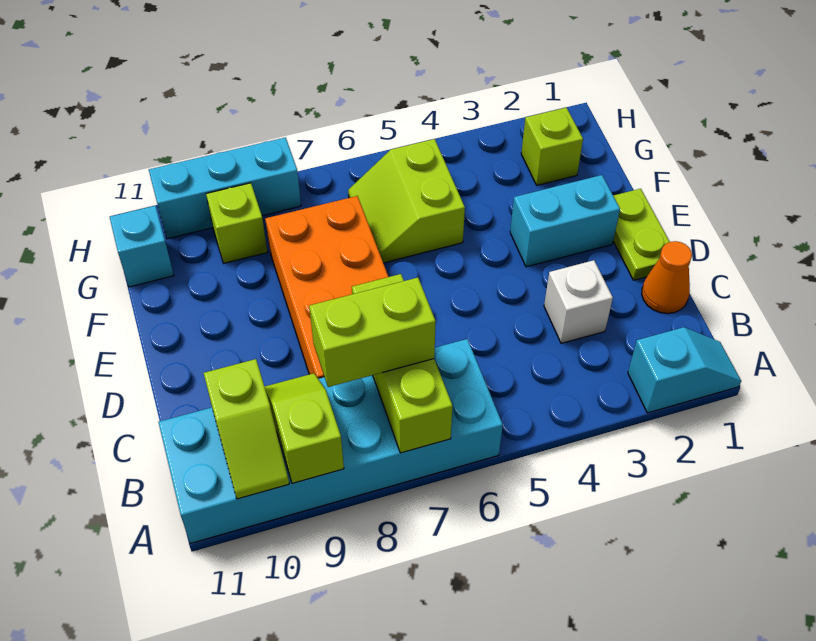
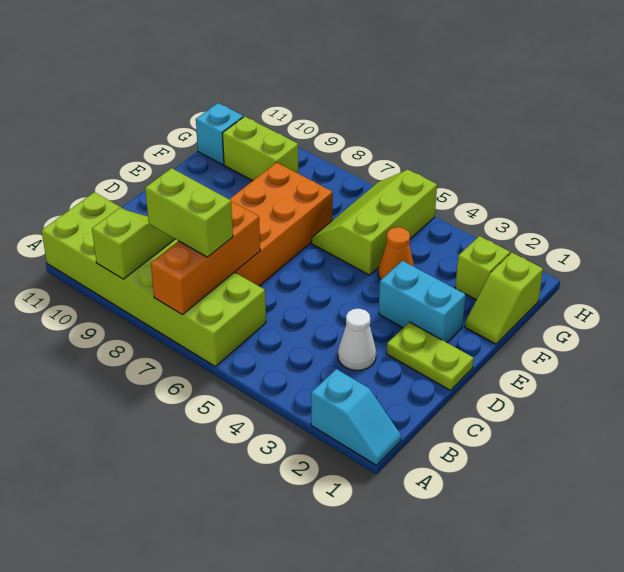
cyan brick A6:B11 level 1 -> lime brick A6:B11 level 1
lime brick A7:C7 level 2 -> orange brick A7:C7 level 2
lime slope A10:B10 level 2 top B -> lime slope F1:G1 level 1 top G
orange cone C1 level 1 -> orange cone F4 level 1
white brick C3 level 1 -> white cone C3 level 1
lime plate D1:E1 level 1 -> lime plate D1:D2 level 1
lime slope F5:G6 level 1 top 5 -> lime slope F5:H6 level 1 top 5
lime brick G9 level 1 -> lime brick G9:G10 level 1
cyan brick H8:H10 level 1 -> none

